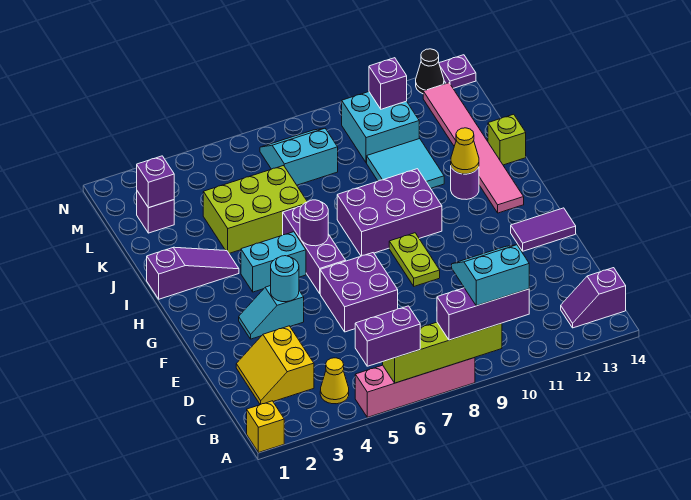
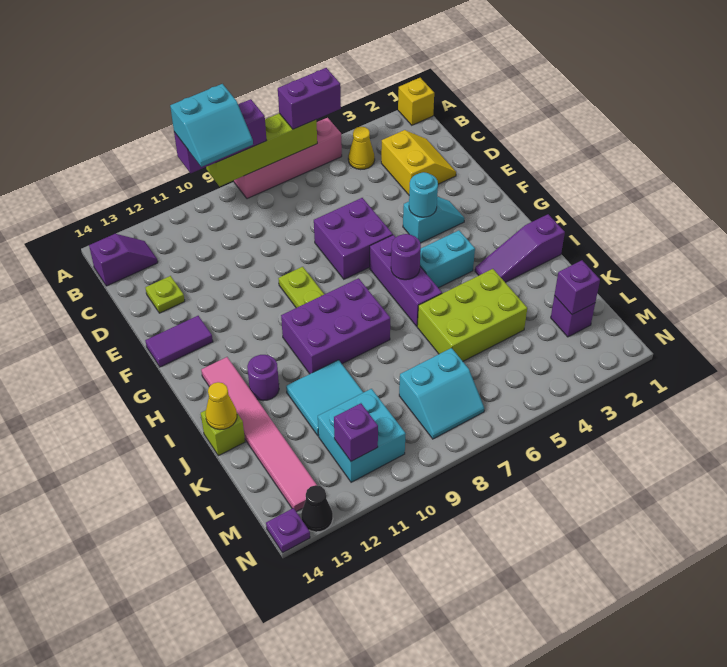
none -> lime plate D13 level 1
yellow cone I12 level 2 -> yellow cone J14 level 2

